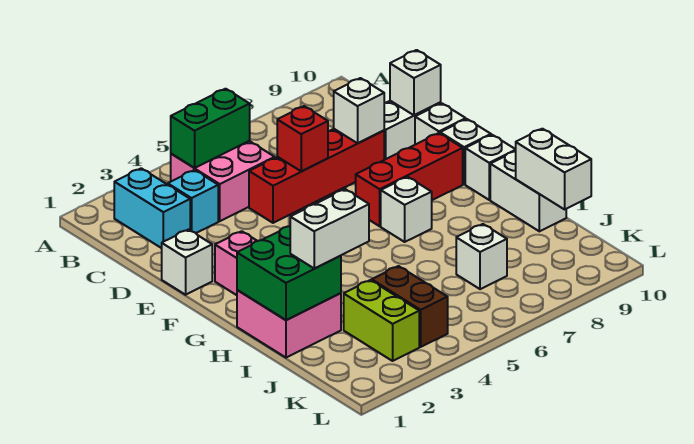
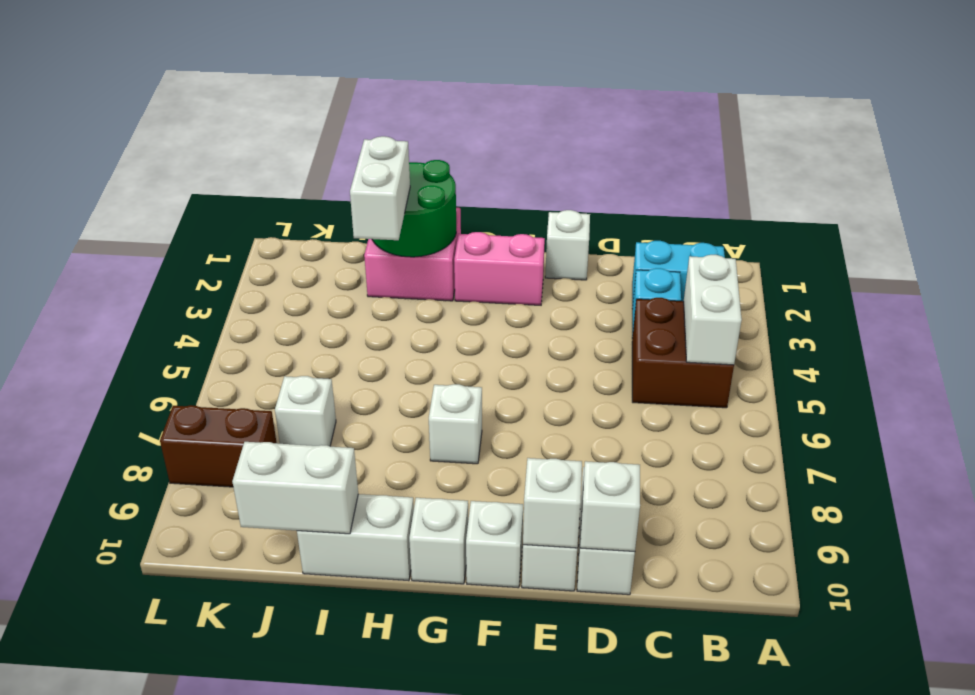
pink brick B4:C5 level 1 -> brown brick B4:C5 level 1
green brick B4:B5 level 2 -> white brick B4:B5 level 2
red brick D5:D8 level 1 -> none
red brick D6 level 2 -> none
white brick D8 level 2 -> white brick E10 level 2
red brick F7:F9 level 1 -> none
green brick H1:I2 level 2 -> green round brick H1:I2 level 2
lime brick J3:K3 level 1 -> none
brown brick J4:K4 level 1 -> brown brick K8:L8 level 1

